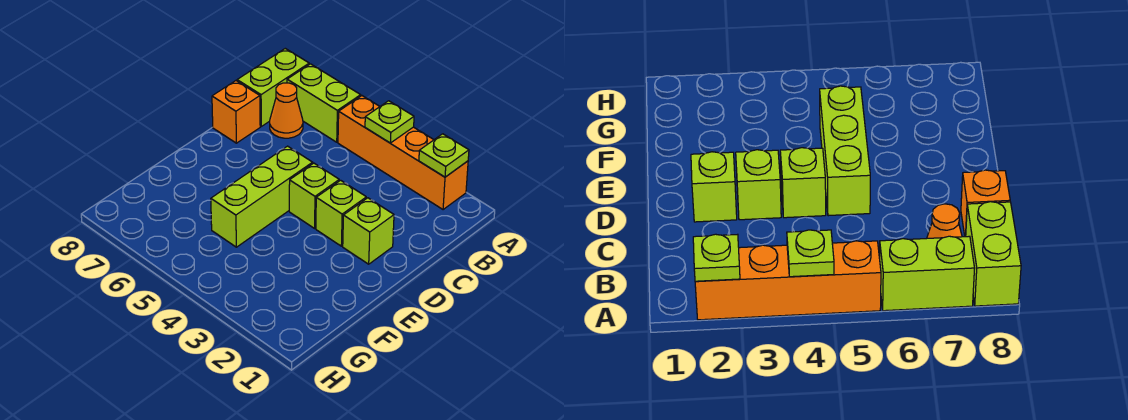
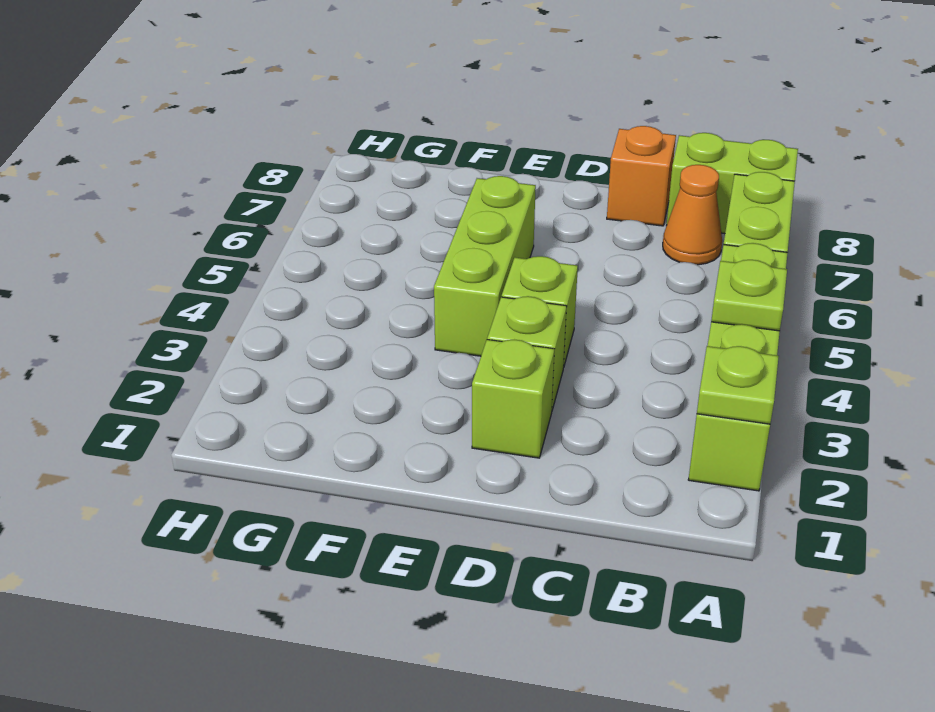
orange brick A2:A5 level 1 -> lime brick A2:A5 level 1
lime brick D5:F5 level 1 -> lime brick E4:E6 level 1

